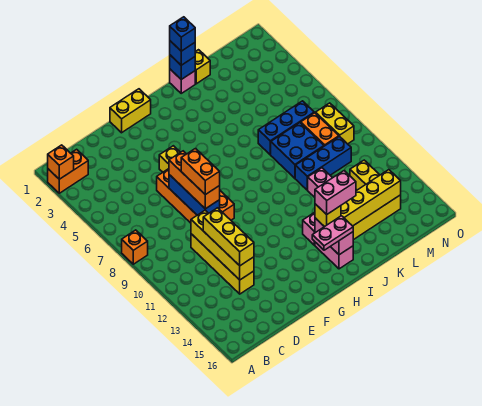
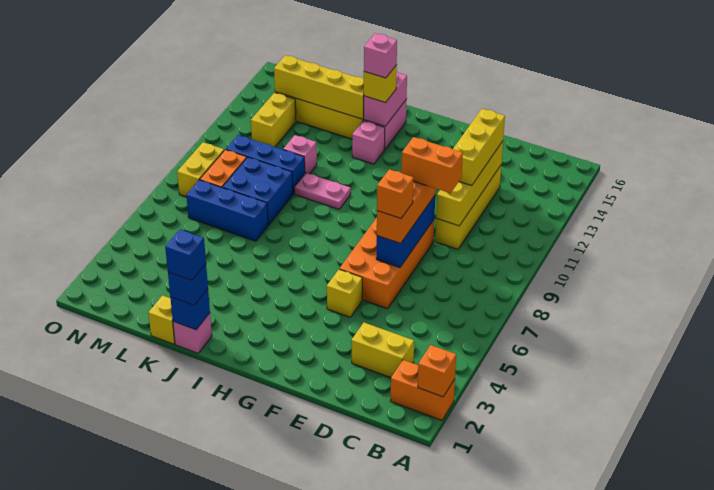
orange brick A8 level 1 -> orange brick E7 level 4
orange brick E8:E9 level 4 -> orange brick D9:E9 level 4
yellow brick F1:G1 level 1 -> yellow brick C3:D3 level 1
pink plate H15:I15 level 3 -> pink plate I10:J10 level 1
pink brick I14:J14 level 4 -> pink brick I14 level 4

